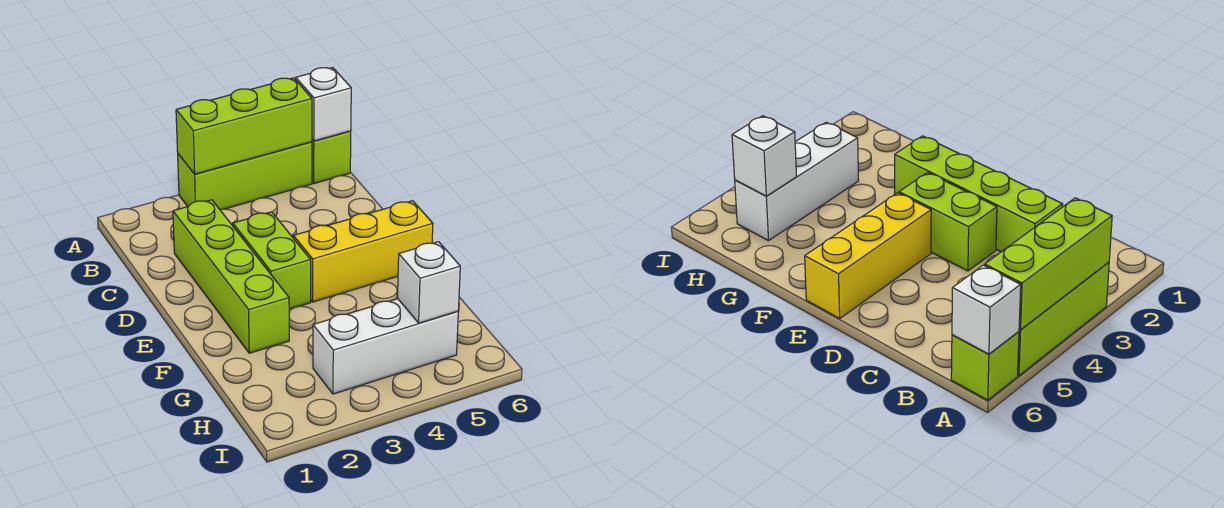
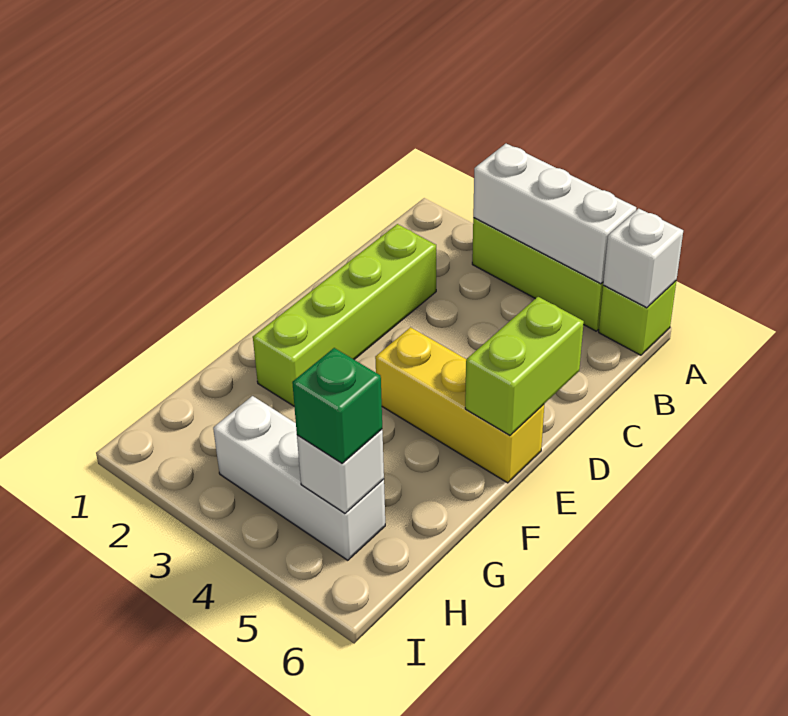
lime brick A3:A5 level 2 -> white brick A3:A5 level 2
lime brick D3:E3 level 1 -> lime brick D6:E6 level 2
none -> green brick H5 level 3

